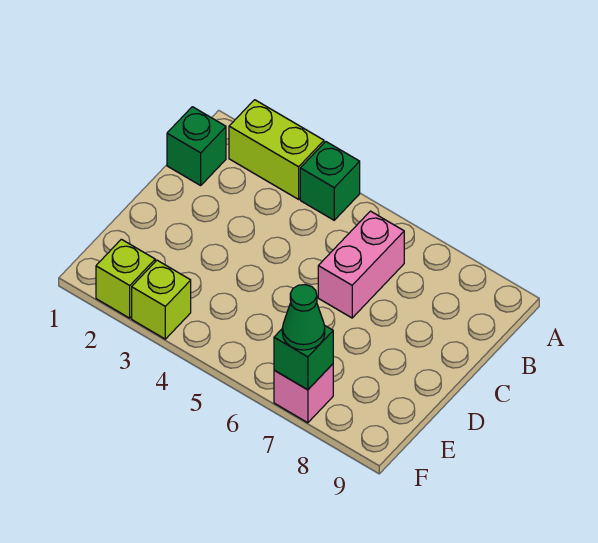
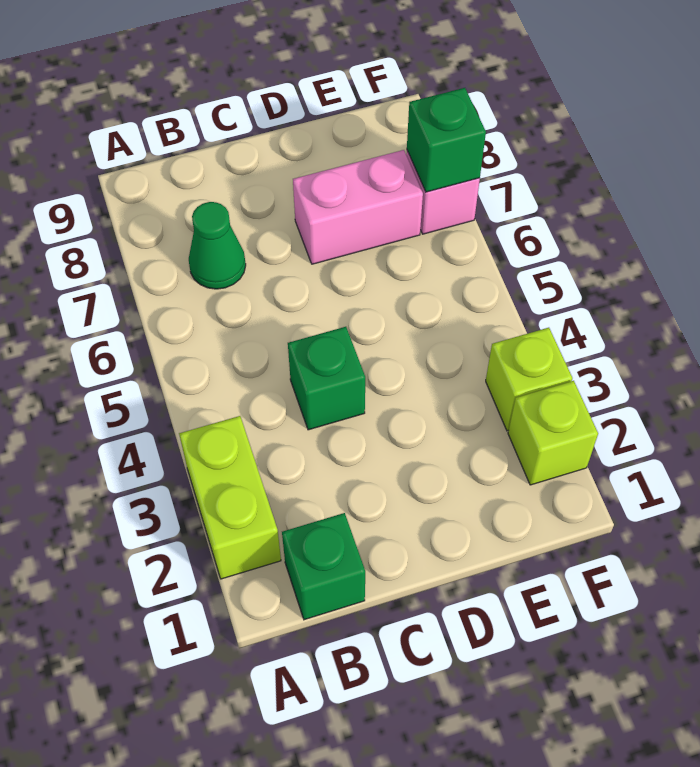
green brick A4 level 1 -> green brick C4 level 1
pink brick B6:C6 level 1 -> pink brick D7:E7 level 1
green cone F7 level 3 -> green cone B7 level 1

